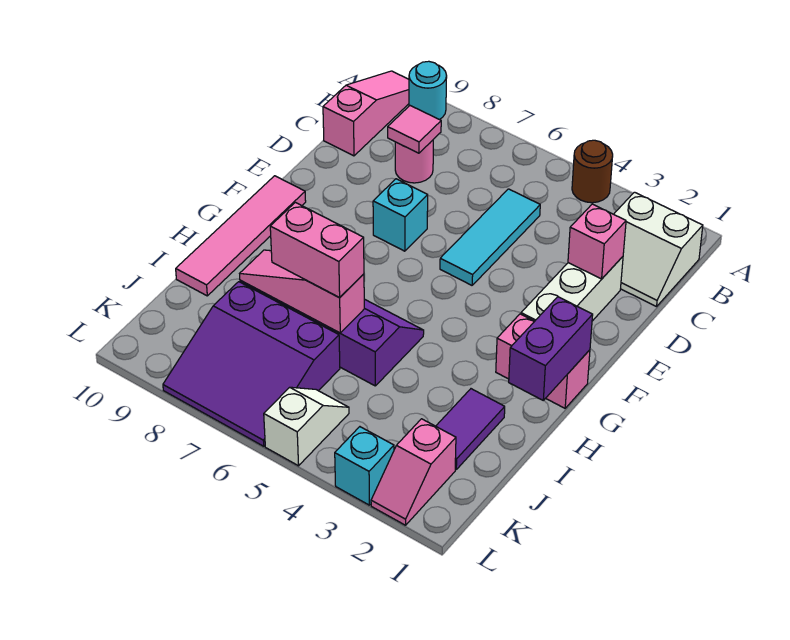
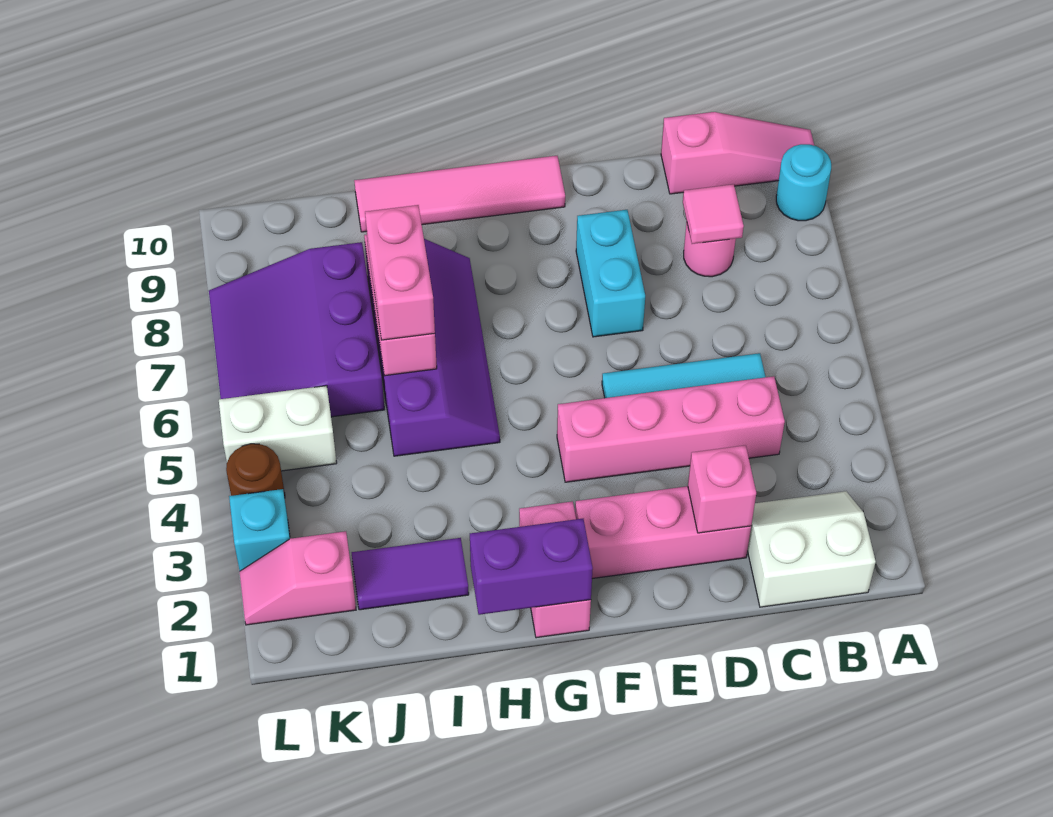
brown round brick A4 level 1 -> brown round brick L4 level 1
white slope B1:C2 level 1 top B -> white slope B1:C2 level 1 top 1
none -> pink brick C4:F4 level 1
white brick D2:F2 level 1 -> pink brick D2:F2 level 1
cyan brick E7 level 1 -> cyan brick E7:E8 level 1
white slope K5:L5 level 1 top L -> white brick K5:L5 level 1

